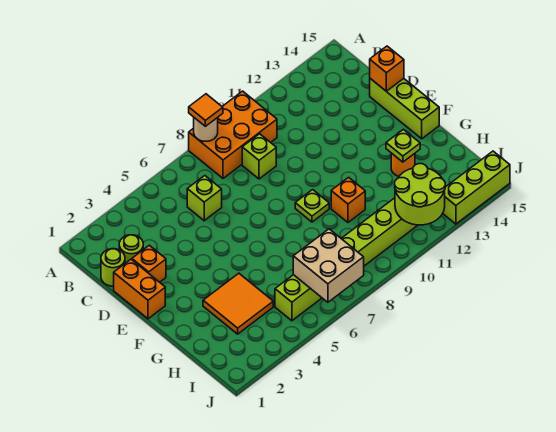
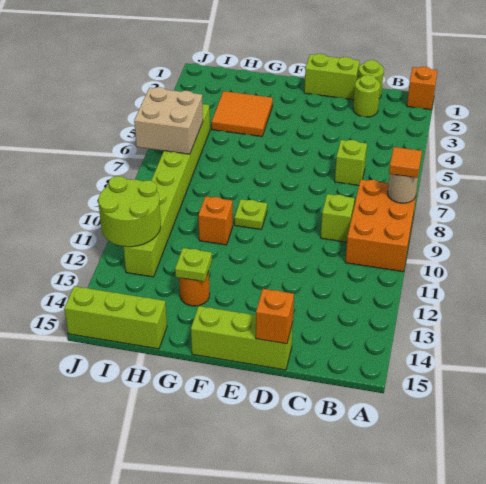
orange brick D1:E1 level 1 -> lime brick D1:E1 level 1
orange brick D2 level 1 -> orange brick A1 level 1
lime brick J13:J15 level 1 -> lime brick H15:J15 level 1

